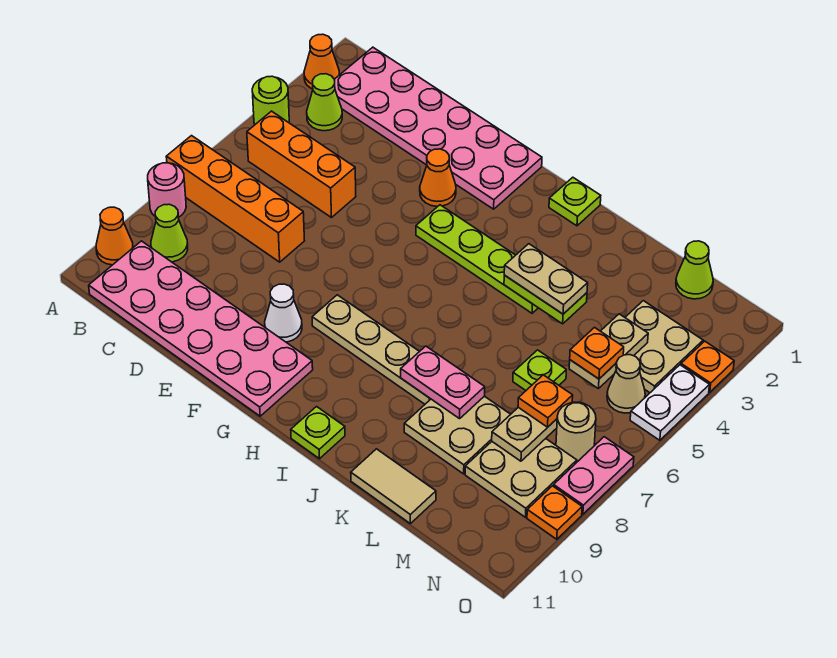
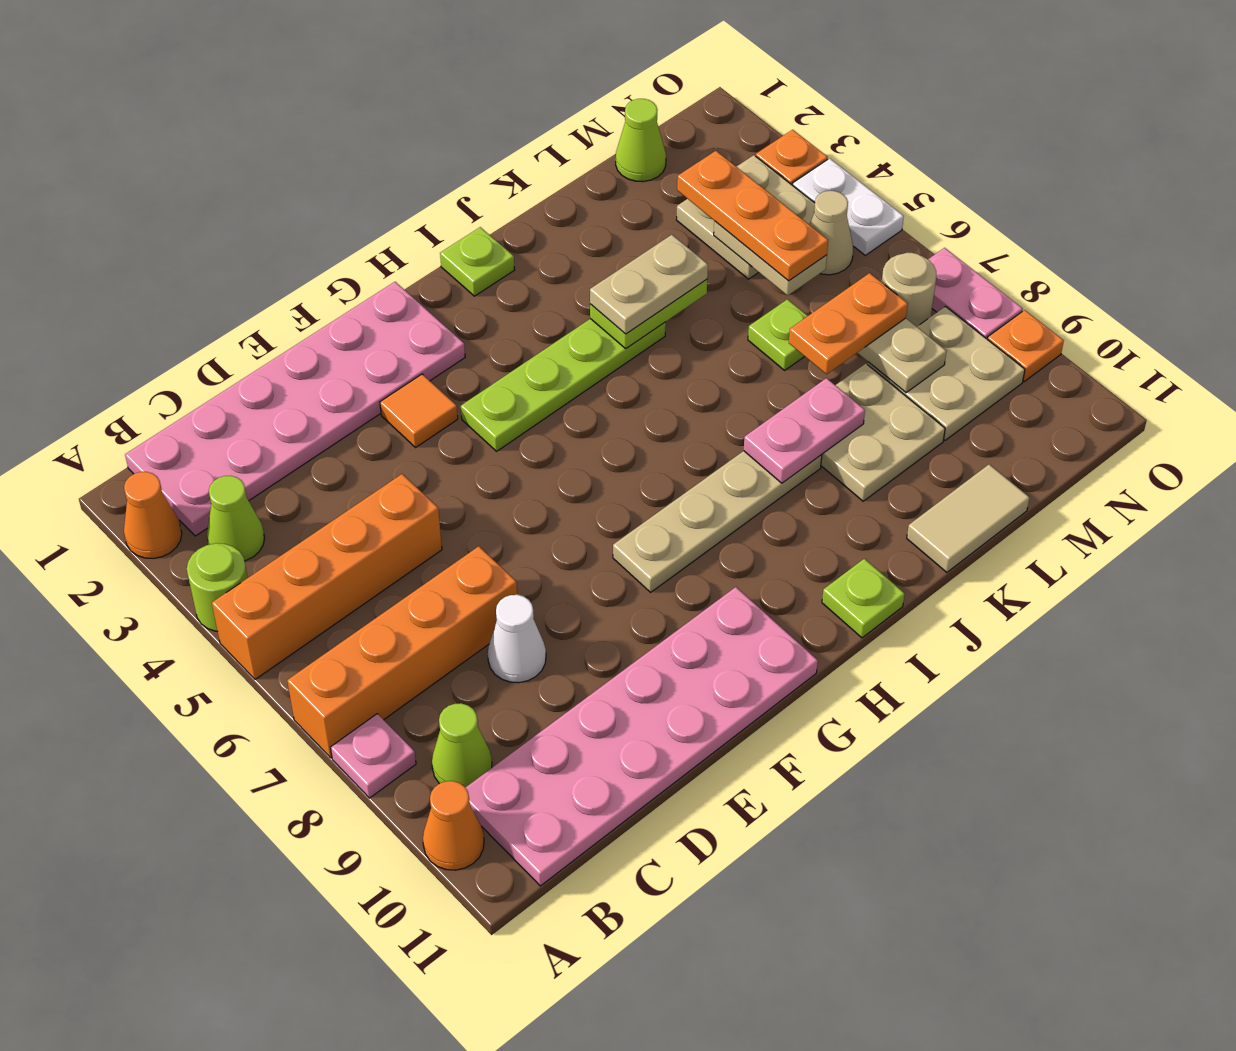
pink round brick A8 level 1 -> pink plate A8 level 1
orange brick B5:D5 level 1 -> orange brick A5:D5 level 1
orange cone F3 level 1 -> orange tile F3 level 1
white cone F9 level 1 -> white cone D8 level 1
orange plate M5 level 3 -> orange plate M3:M5 level 3
orange plate M7 level 3 -> orange plate L7:M7 level 3

